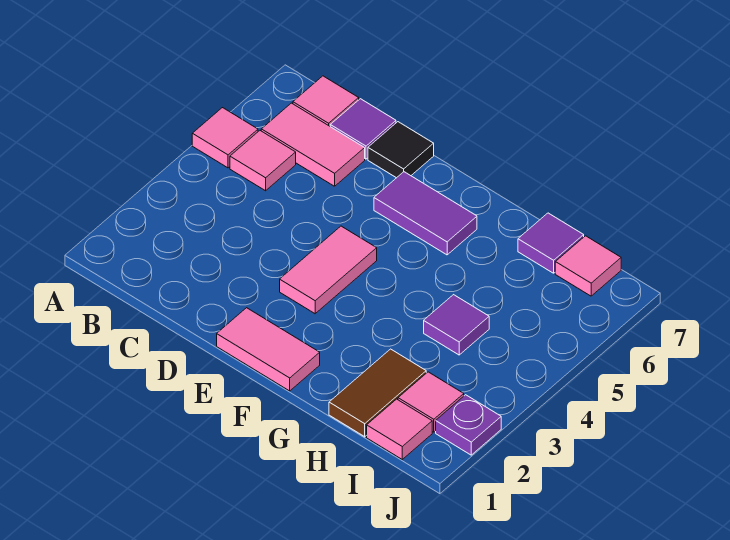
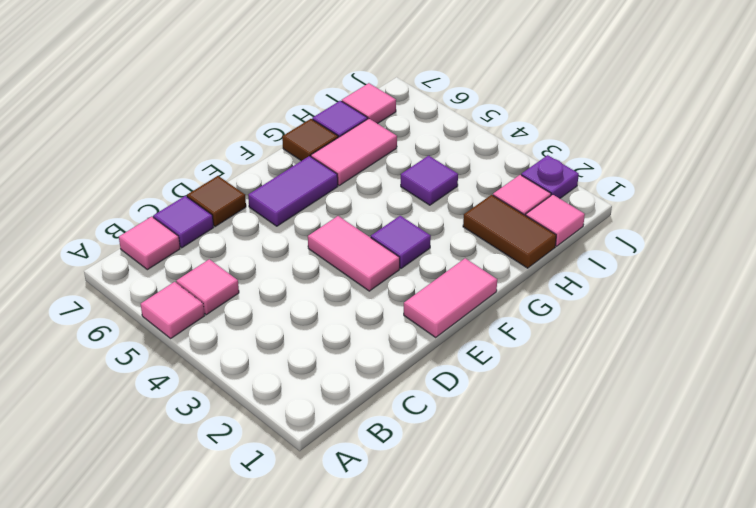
pink tile B6:C6 level 1 -> pink tile G6:H6 level 1
black tile D7 level 1 -> brown tile D7 level 1
none -> purple tile F3 level 1
none -> brown tile G7 level 1

